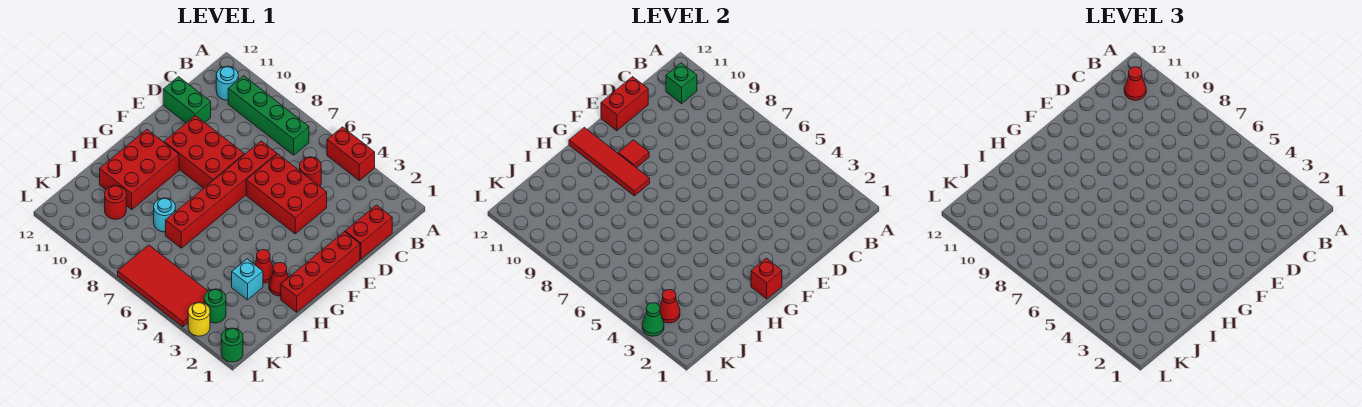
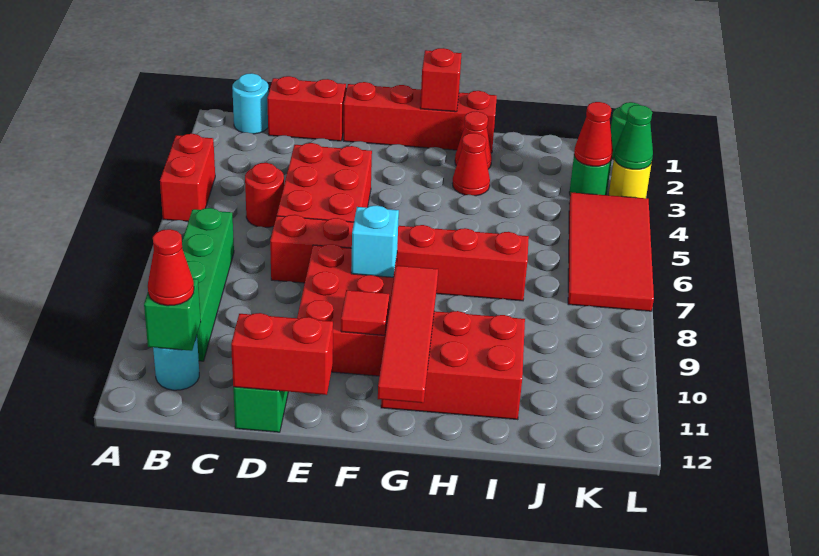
cyan brick I3 level 1 -> cyan brick F8 level 2
cyan round brick I8 level 1 -> cyan round brick B1 level 1
red round brick J10 level 1 -> none

